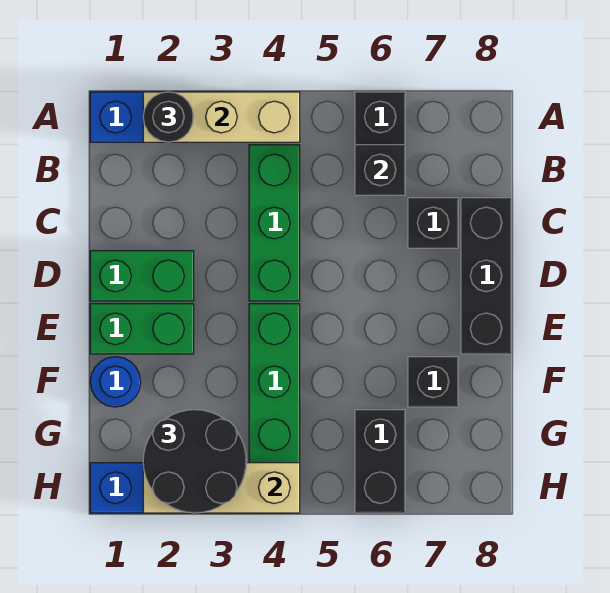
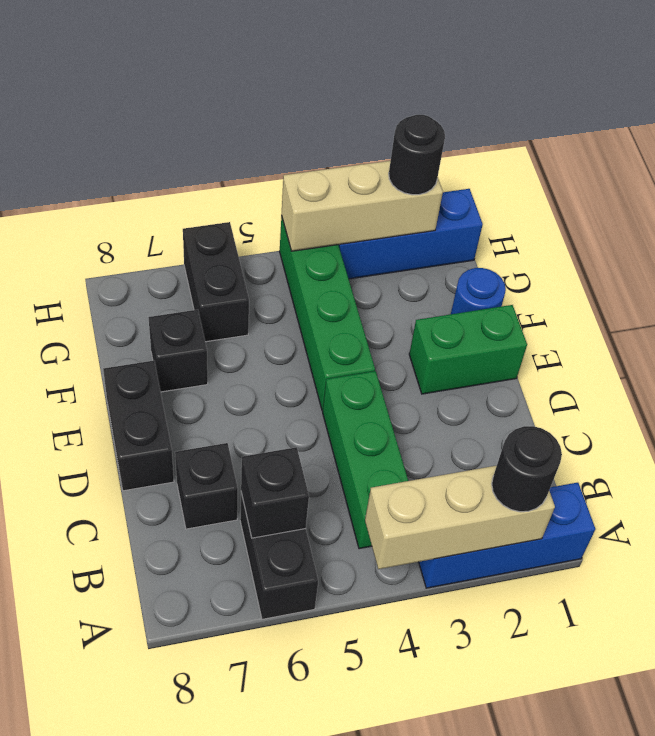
black brick C8:E8 level 1 -> black brick D8:E8 level 1
green brick D1:D2 level 1 -> none
black round brick G2:H3 level 3 -> black round brick H2 level 3

